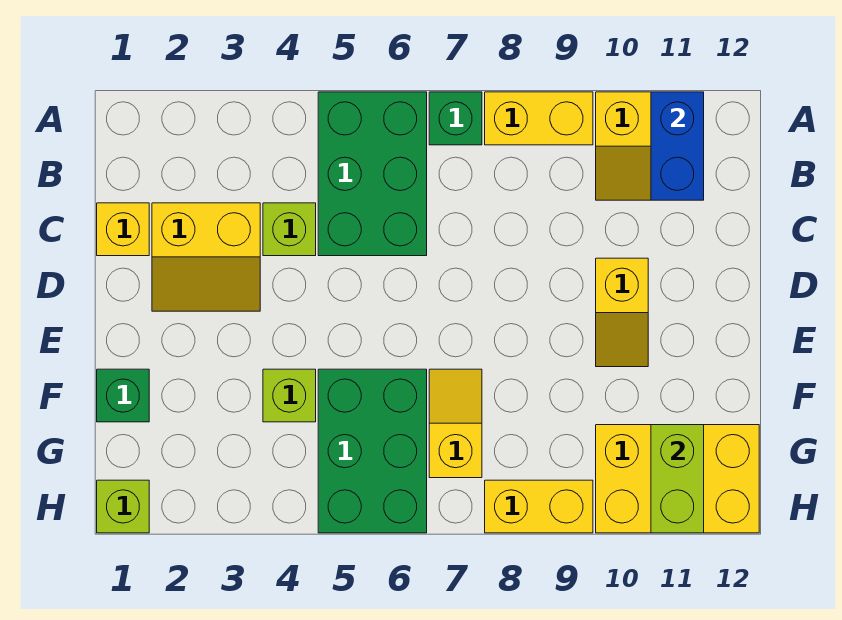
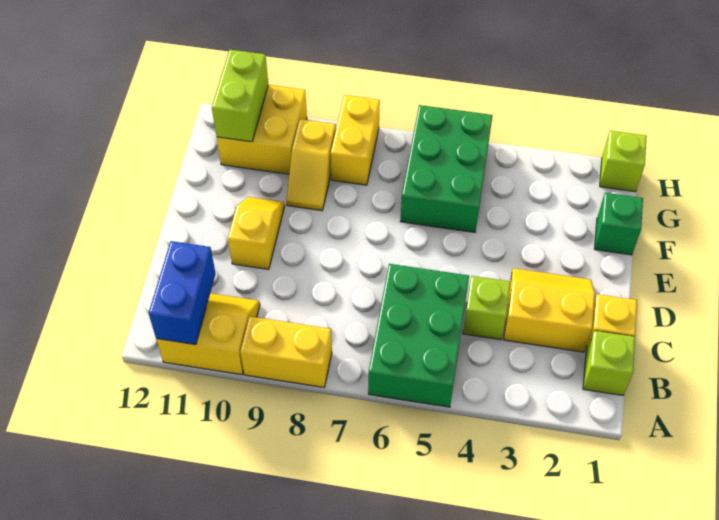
green brick A7 level 1 -> none
lime brick F4 level 1 -> lime brick B1 level 1
yellow slope F7:G7 level 1 top G -> yellow slope F9:G9 level 1 top G
yellow brick G10:H12 level 1 -> yellow brick G10:H11 level 1
yellow brick H8:H9 level 1 -> yellow brick G8:H8 level 1

